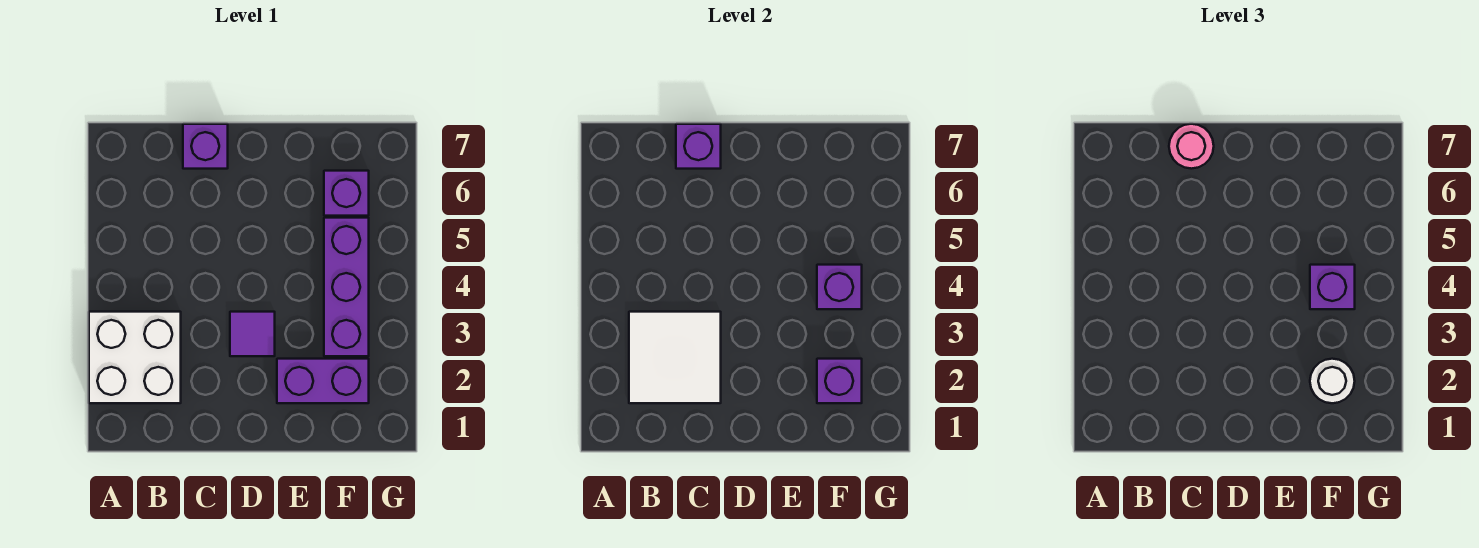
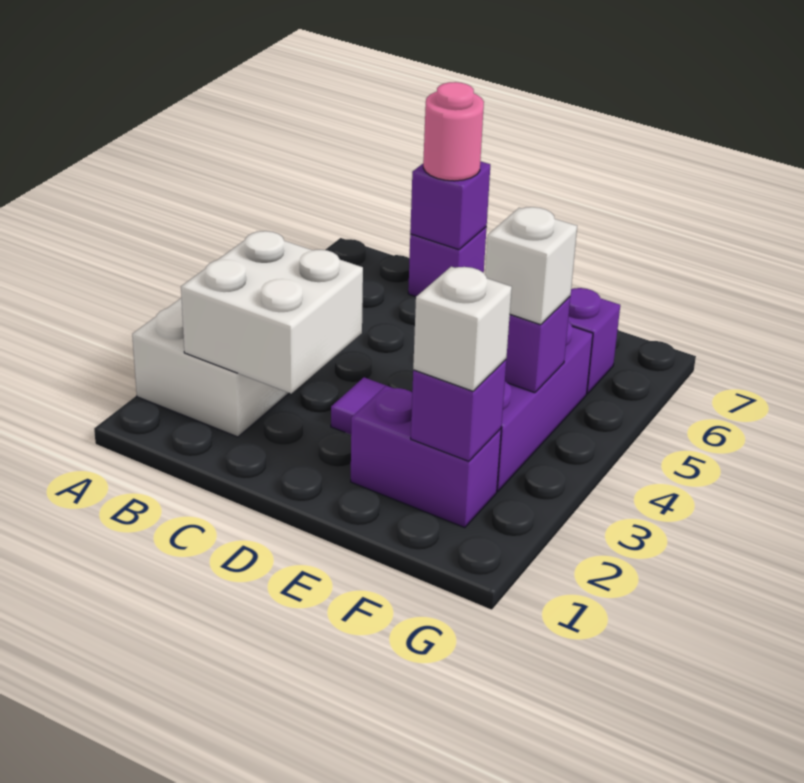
white tile B2:C3 level 2 -> white brick B2:C3 level 2
white round brick F2 level 3 -> white brick F2 level 3
purple brick F4 level 3 -> white brick F4 level 3

